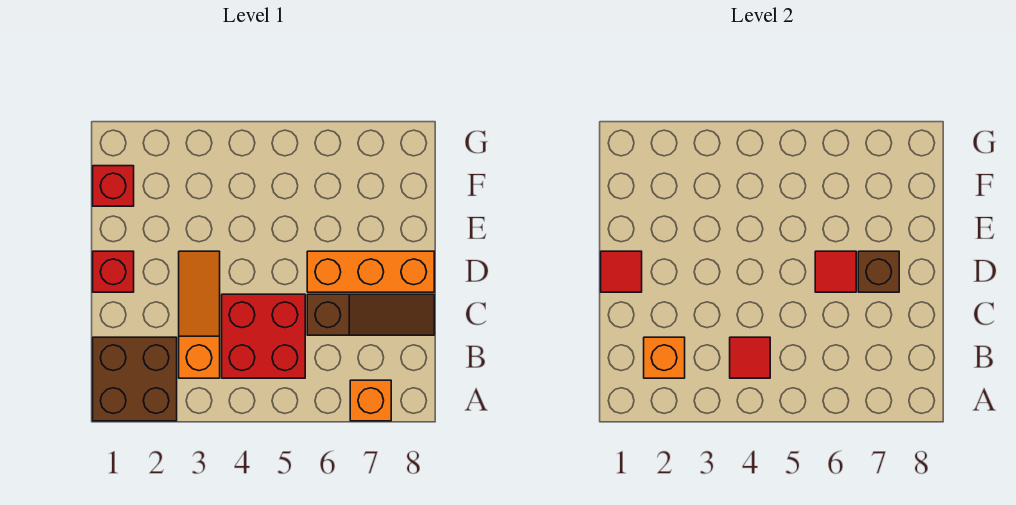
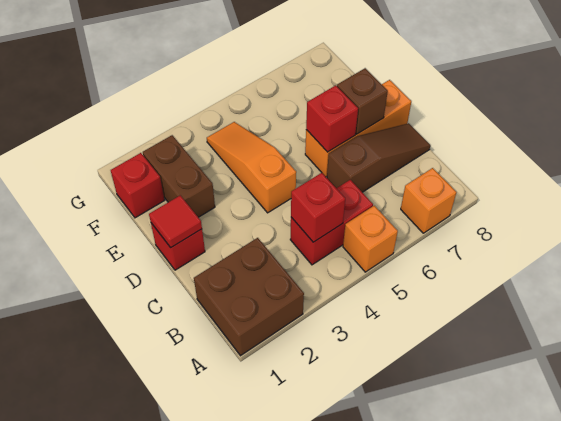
orange brick B2 level 2 -> orange brick A5 level 1
orange slope B3:D3 level 1 top B -> orange slope D4:F4 level 1 top D
red brick B4:C5 level 1 -> red brick B4:B5 level 1
red tile B4 level 2 -> red brick B4 level 2
red tile D6 level 2 -> red brick D6 level 2
none -> brown brick E2:F2 level 1

